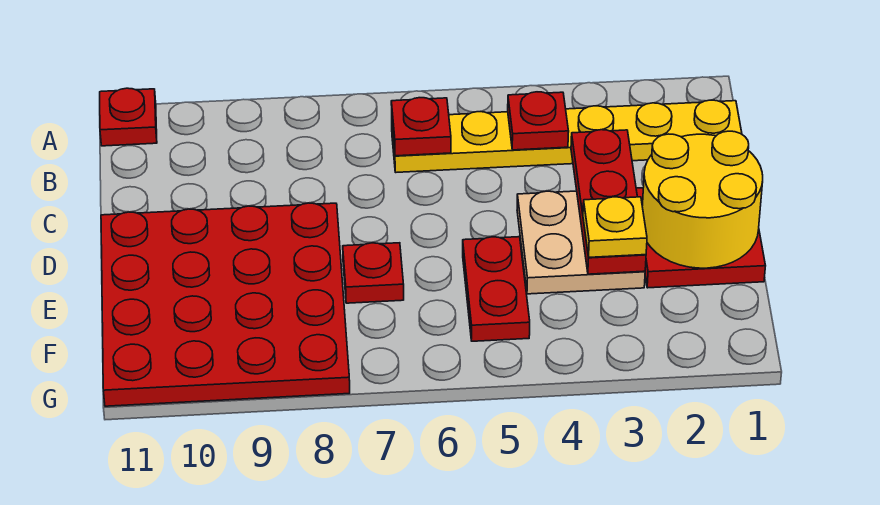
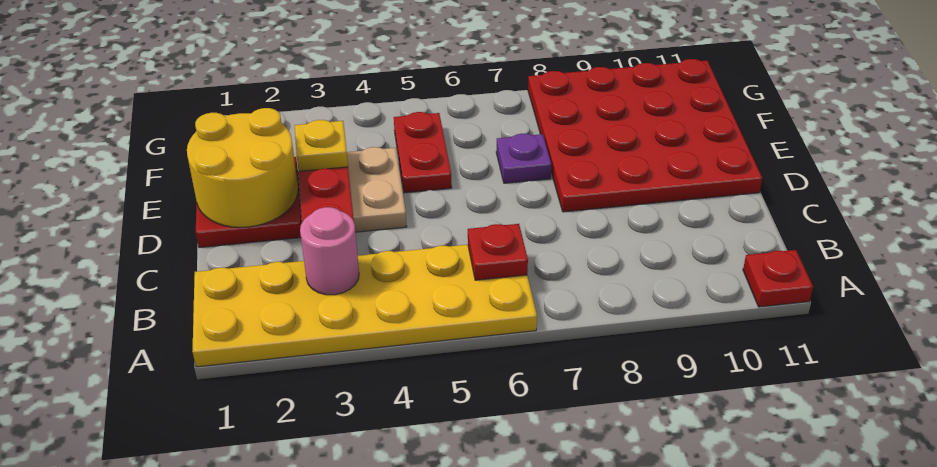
yellow plate B1:B6 level 1 -> yellow plate A1:B6 level 1
none -> pink round brick B3 level 2
red plate B4 level 2 -> none
red plate E7 level 1 -> purple plate E7 level 1

